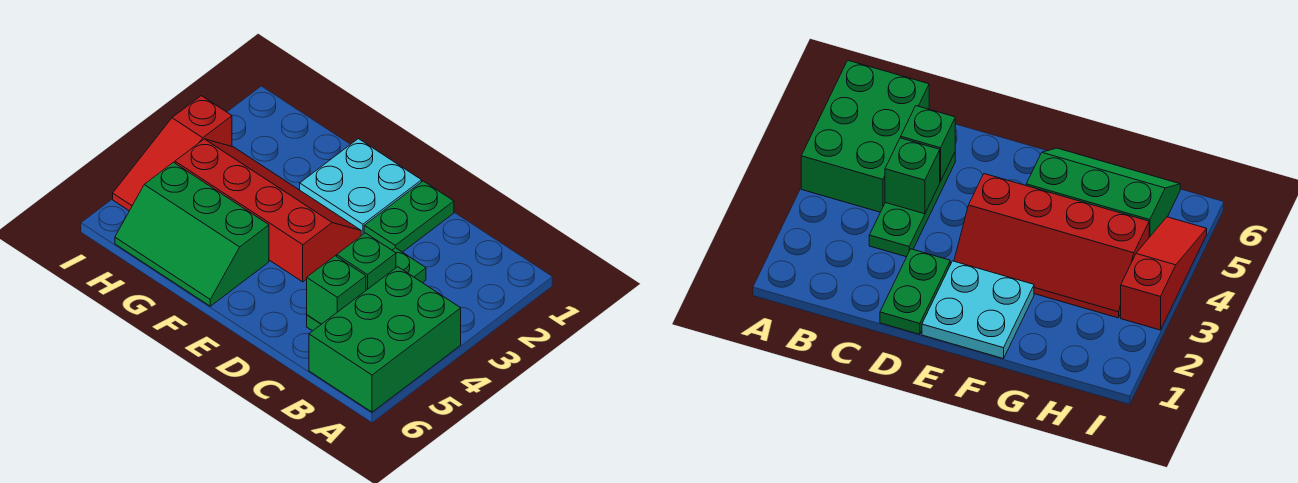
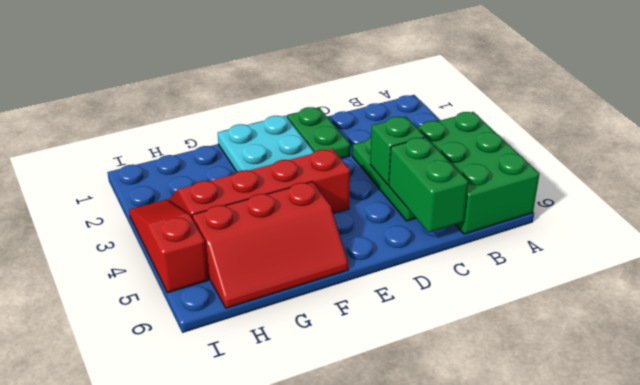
green brick C5 level 2 -> green brick C5:C6 level 2
green slope F5:H6 level 1 top 5 -> red slope F5:H6 level 1 top 5
red slope I3:I5 level 1 top 3 -> red slope I3:I5 level 1 top 5

